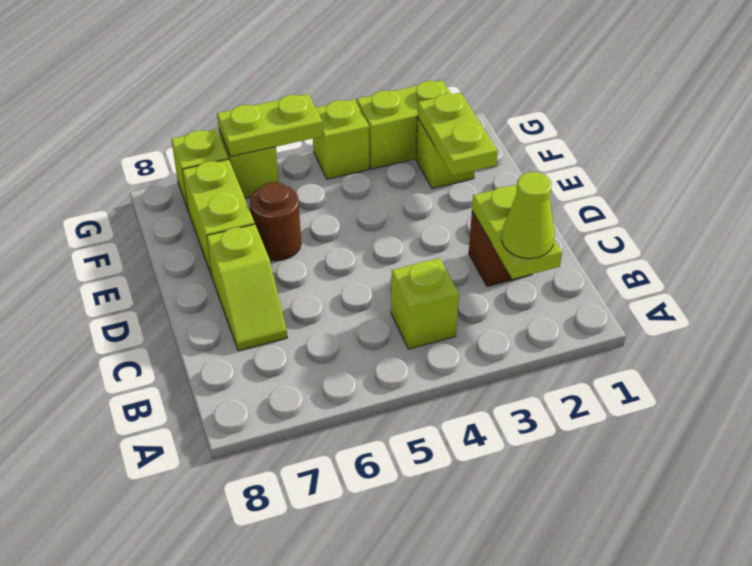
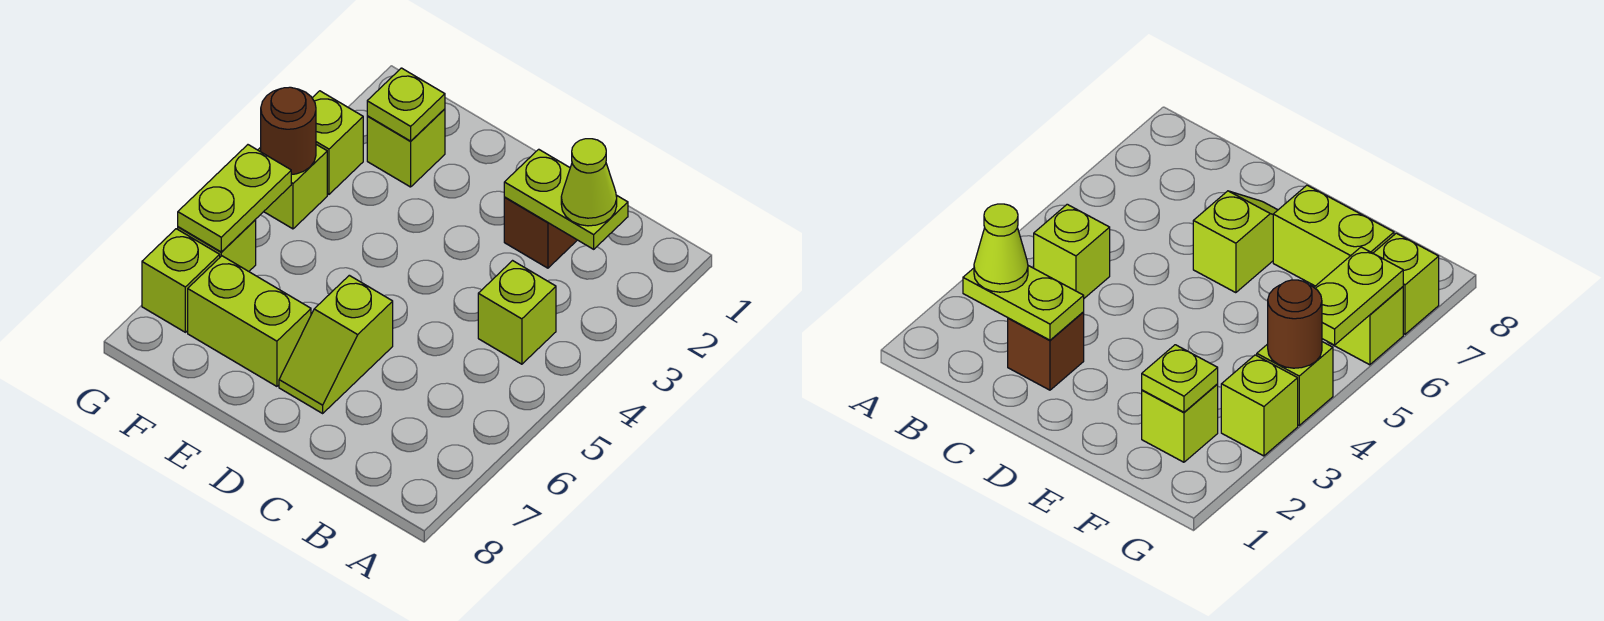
lime slope C7:D7 level 1 top D -> lime slope D6:D7 level 1 top 6
lime plate E2:F2 level 2 -> lime plate F2 level 2
brown round brick E6 level 1 -> brown round brick G4 level 2
lime brick G2:G3 level 1 -> lime brick G3 level 1

